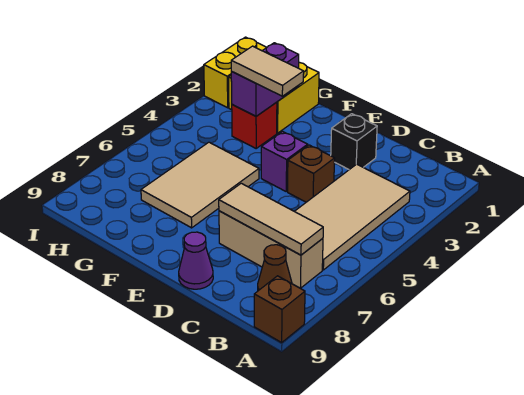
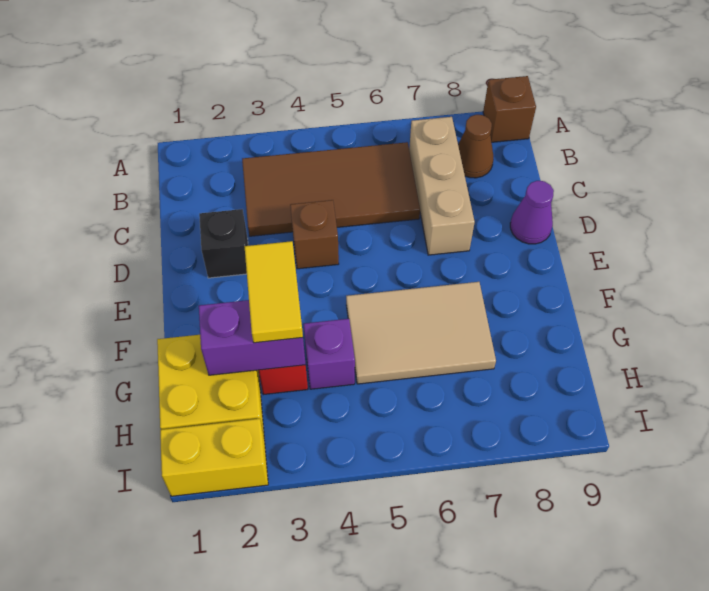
tan tile B3:C6 level 1 -> brown tile B3:C6 level 1
tan tile B7:D7 level 2 -> none
purple brick E4 level 1 -> purple brick G4 level 1
tan tile F3:G3 level 3 -> yellow tile F3:G3 level 3

